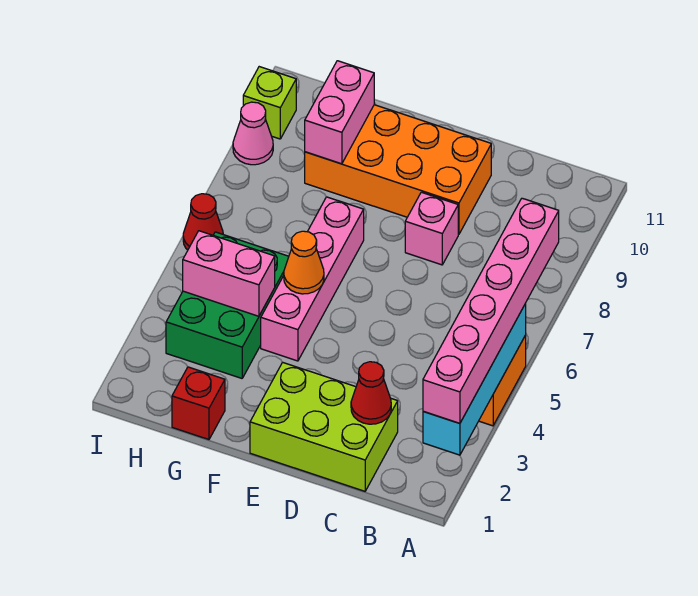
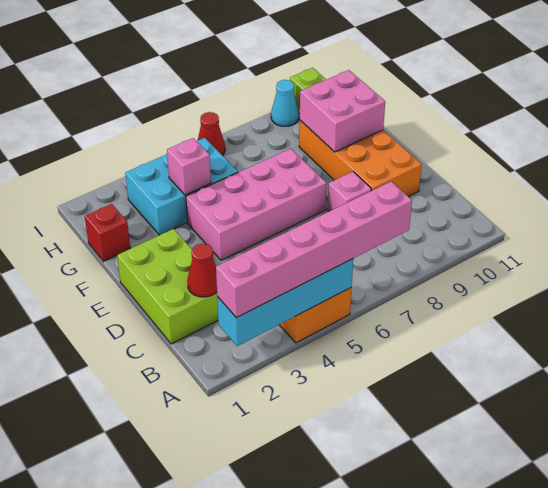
pink brick F4:F7 level 1 -> pink brick E4:F7 level 1
orange cone F5 level 2 -> none
green brick G3:H5 level 1 -> cyan brick G3:H5 level 1
pink brick G4:H4 level 2 -> pink brick G4 level 2
pink brick G9:G10 level 2 -> pink brick F9:G10 level 2
pink cone I9 level 1 -> cyan cone I9 level 1

